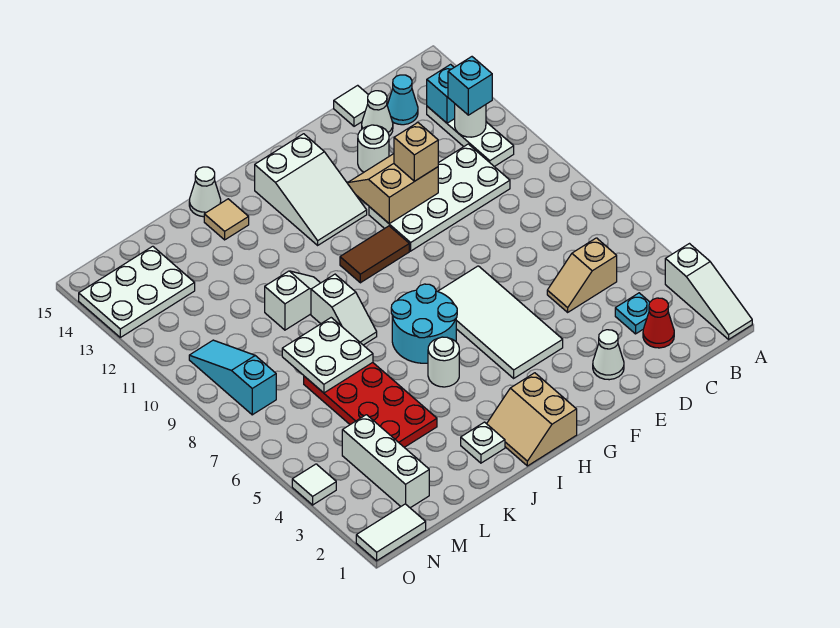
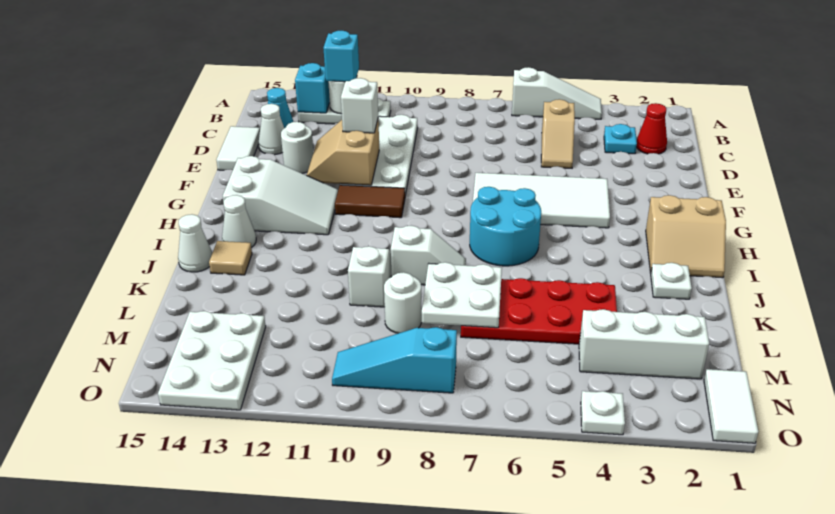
white slope A1:A3 level 1 top 3 -> white slope A4:A6 level 1 top 6
white tile D15 level 1 -> white tile D15:E15 level 1
white cone E2 level 1 -> white cone I14 level 1
tan brick E11 level 3 -> white brick E11 level 3
brown tile G10:H10 level 1 -> brown tile G10:G11 level 1
white round brick I5 level 1 -> white round brick L9 level 1
white tile O4 level 1 -> white plate O4 level 1

